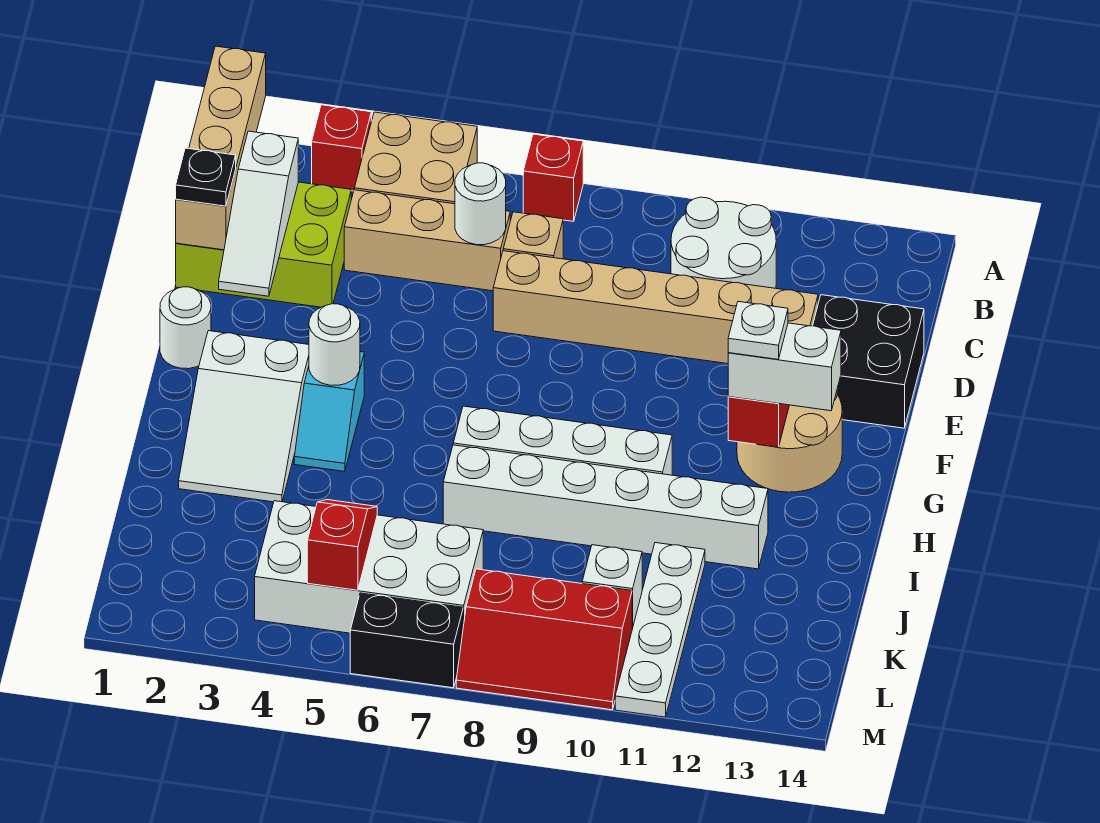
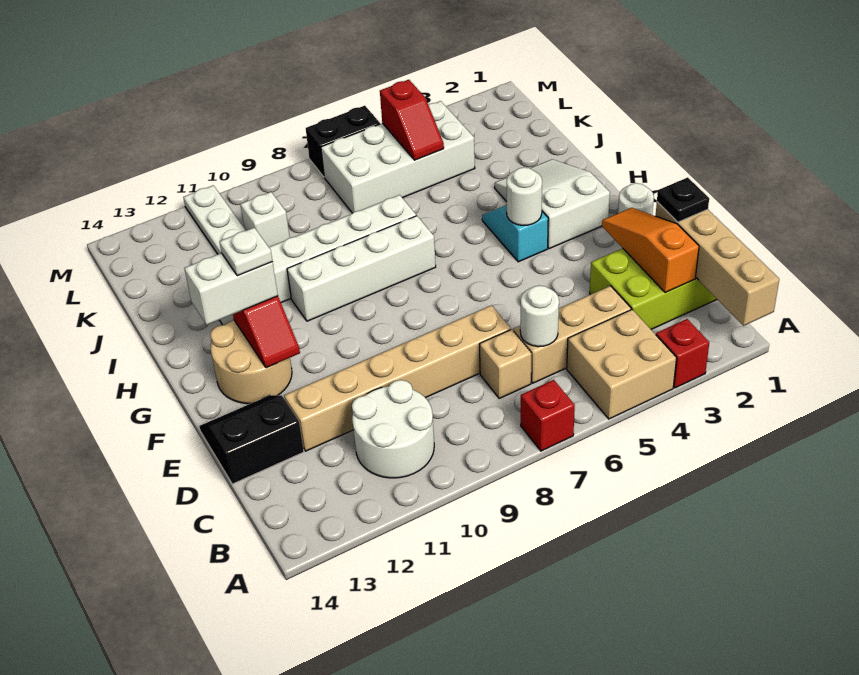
white slope C2:E2 level 2 top C -> orange slope C2:E2 level 2 top C
black brick D13:E14 level 1 -> black slope D13:E14 level 1 top D
red slope L8:M10 level 1 top L -> none

